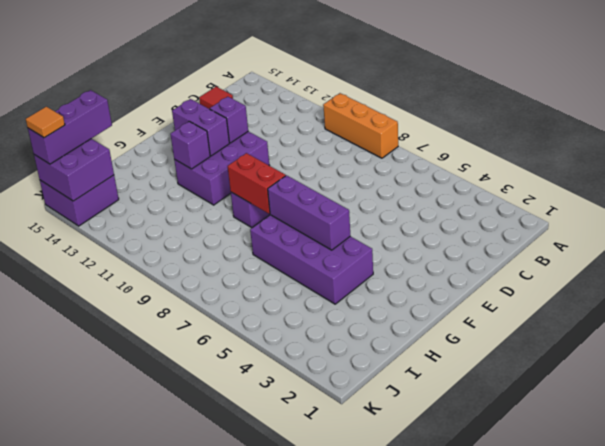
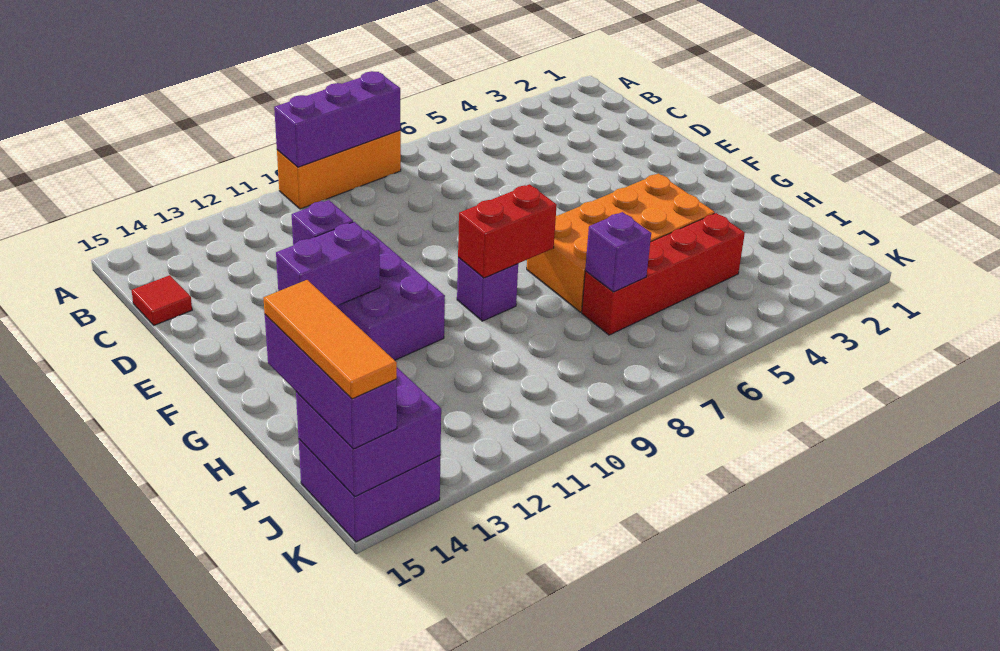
purple brick G4:H7 level 1 -> orange brick G4:H7 level 1
purple brick G5:G7 level 2 -> purple brick A8:A10 level 2
purple brick G12 level 2 -> purple brick I7 level 2
none -> red brick I4:I7 level 1
orange tile K15 level 4 -> orange tile I15:K15 level 4

